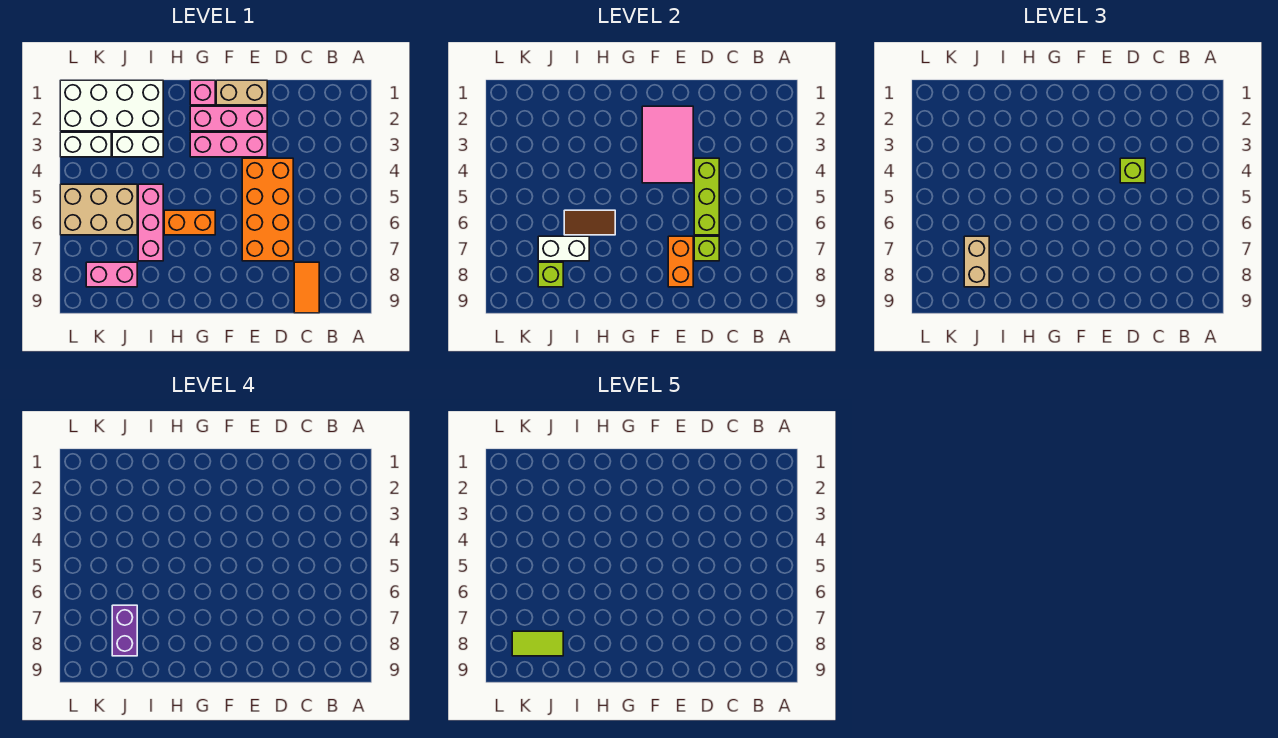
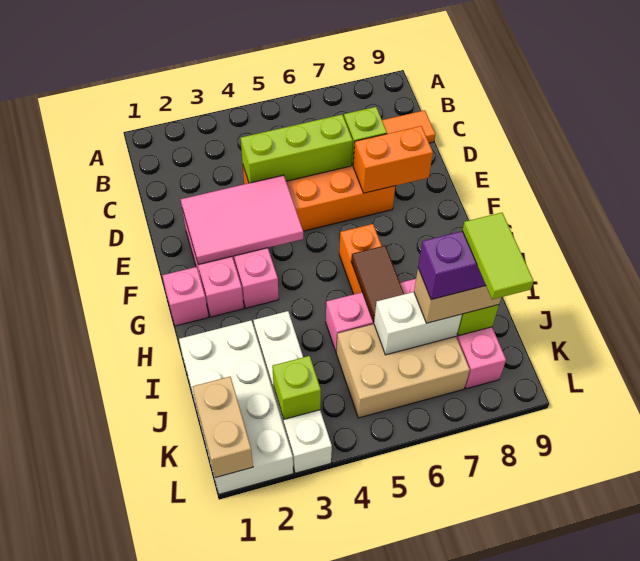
lime brick D4 level 3 -> lime brick K3 level 2
tan brick E1:F1 level 1 -> tan brick K1:L1 level 2
white brick I7:J7 level 2 -> white brick J6:J7 level 2
tan brick J5:L6 level 1 -> tan brick J5:K7 level 1

